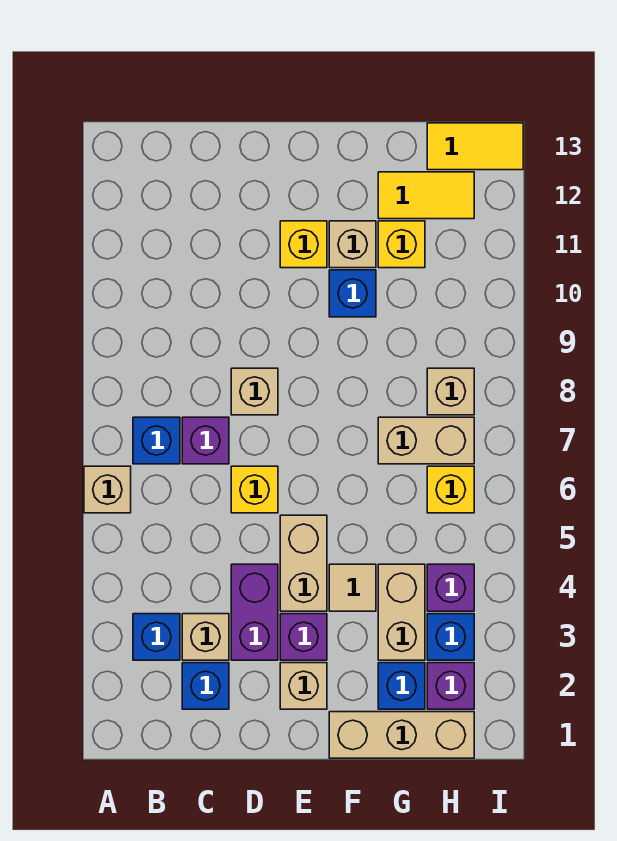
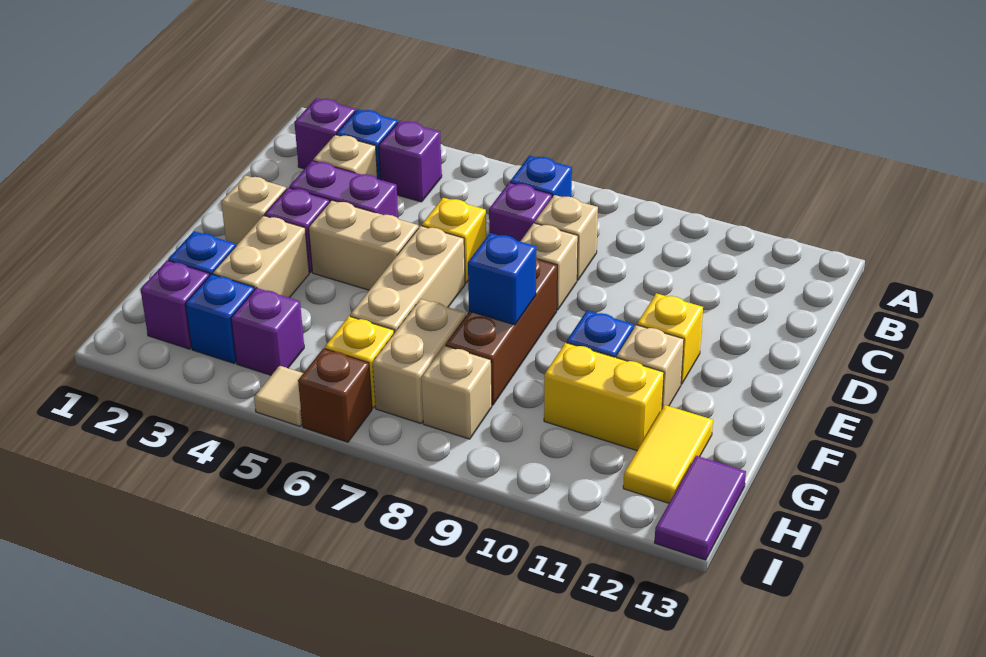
tan brick A6 level 1 -> tan brick C8 level 1
none -> purple brick B2 level 1
none -> purple brick B4 level 1
blue brick C2 level 1 -> blue brick F8 level 2
none -> brown brick E8:G8 level 1
tan brick F1:H1 level 1 -> tan brick E6:G6 level 1
tan tile F4 level 1 -> tan tile I5 level 1
tan brick G3:G4 level 1 -> tan brick F3:G3 level 1
yellow brick G11 level 1 -> yellow brick G10:G11 level 1
yellow tile H13:I13 level 1 -> purple tile H13:I13 level 1
none -> brown brick I6 level 1

